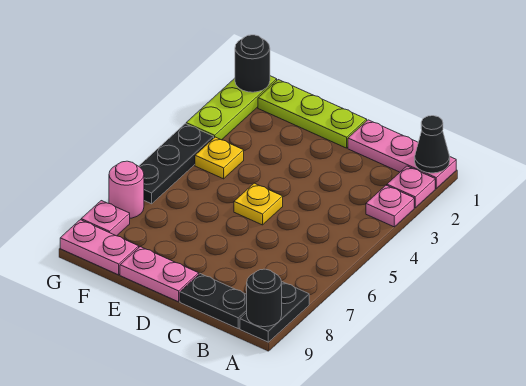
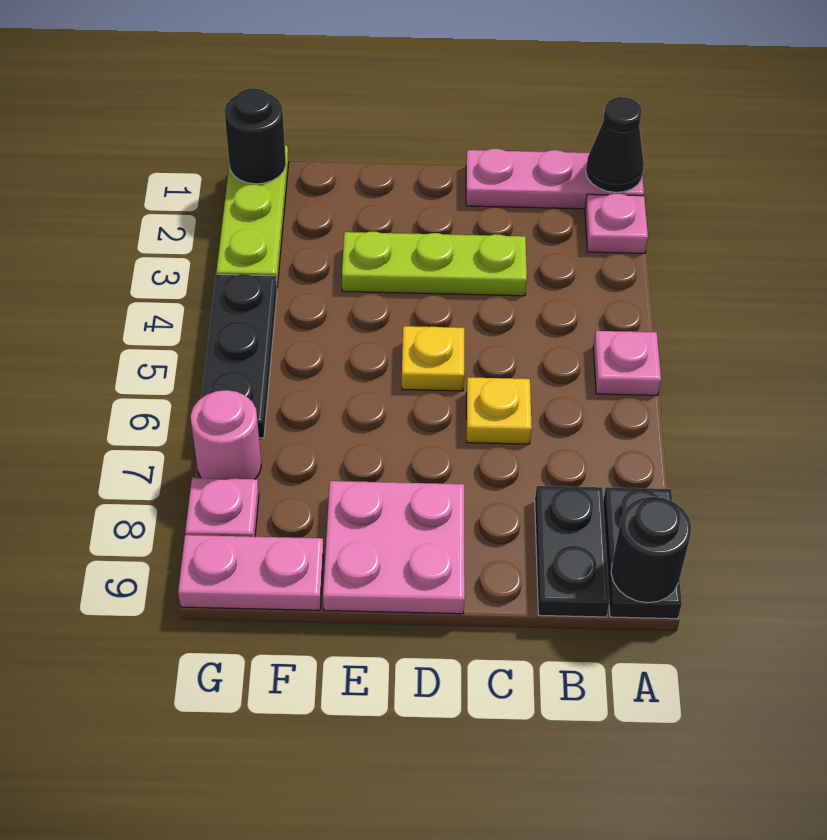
pink plate A3 level 1 -> pink plate A5 level 1
black plate B9:C9 level 1 -> black plate B8:B9 level 1
lime plate D1:F1 level 1 -> lime plate C3:E3 level 1
pink plate D9:E9 level 1 -> pink plate D8:E9 level 1
yellow plate F4 level 1 -> yellow plate C6 level 1

